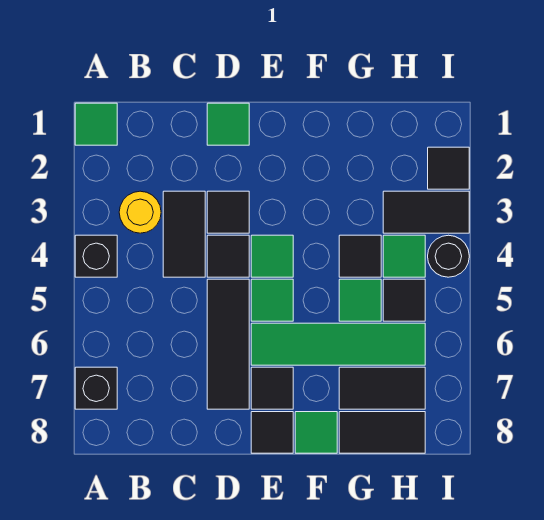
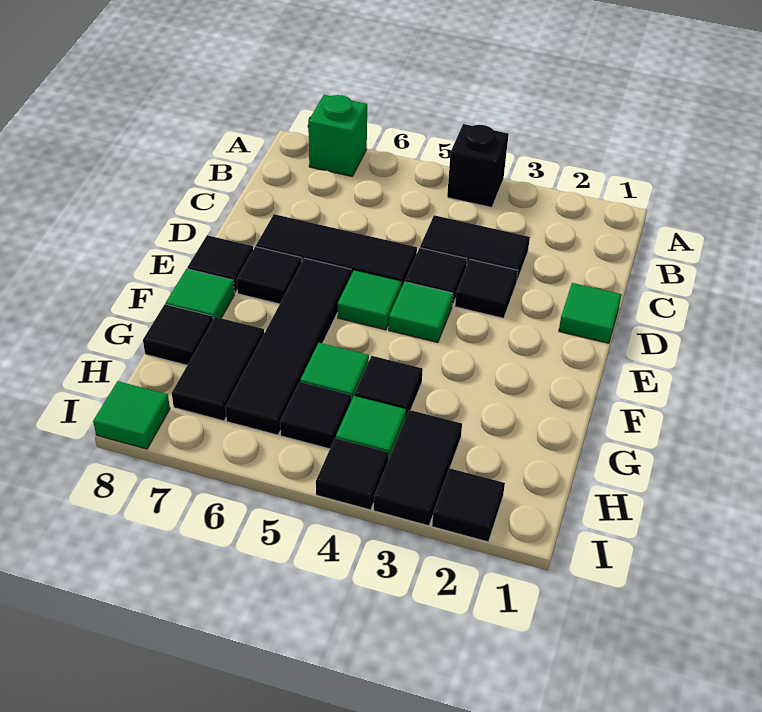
green tile A1 level 1 -> green tile I8 level 1
black brick A7 level 1 -> green brick A7 level 1
yellow round brick B3 level 1 -> none
green tile E6:H6 level 1 -> black tile E6:H6 level 1
black tile G8:H8 level 1 -> black tile G8 level 1
black round brick I4 level 1 -> black tile I4 level 1

